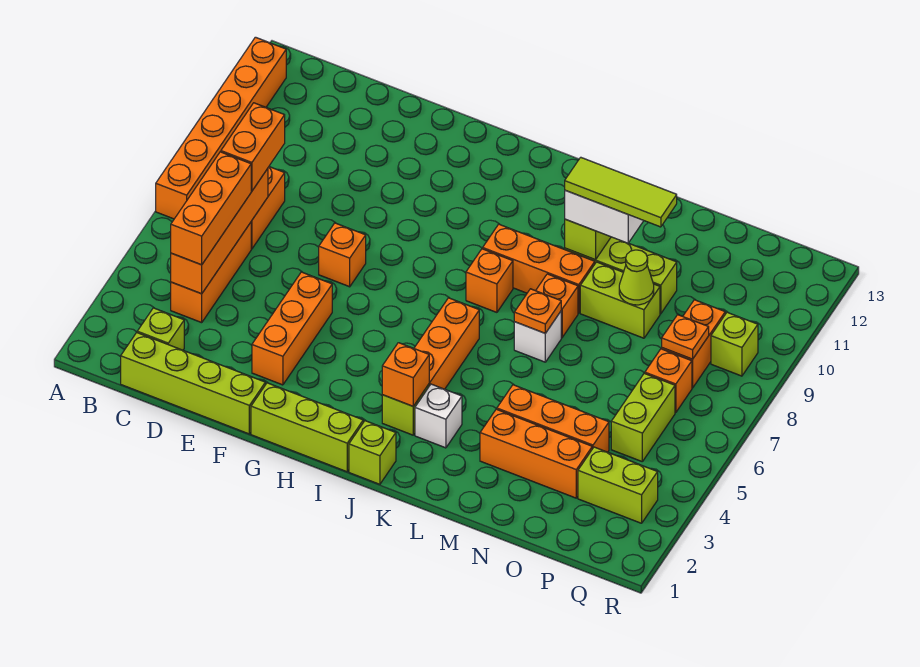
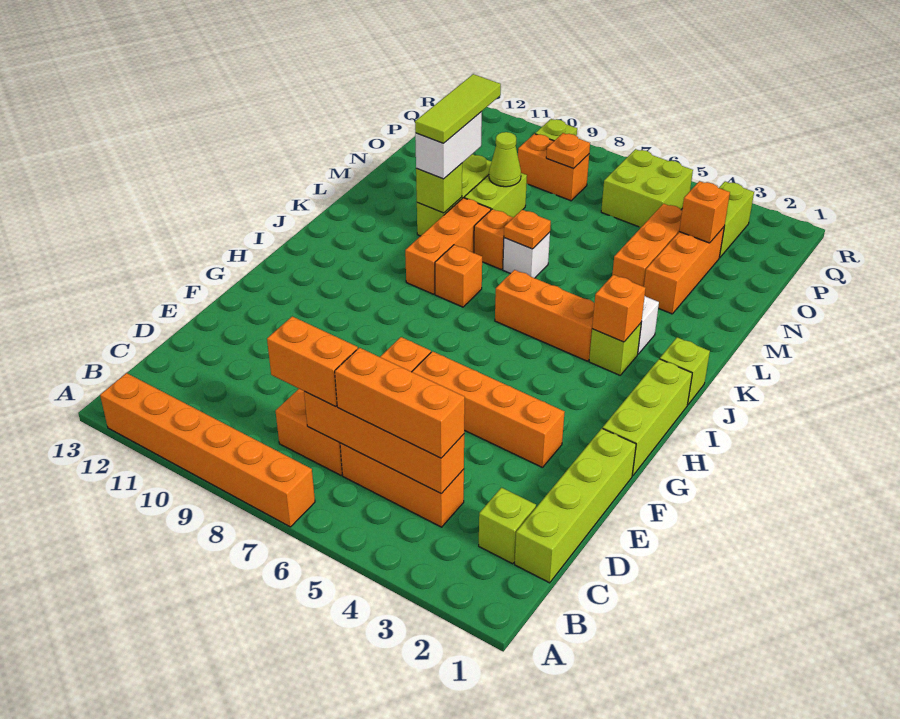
orange brick F3:F5 level 1 -> orange brick F3:F6 level 1
lime brick P5:P6 level 1 -> lime brick P5:Q6 level 1
orange brick P7 level 1 -> orange brick O3 level 2

